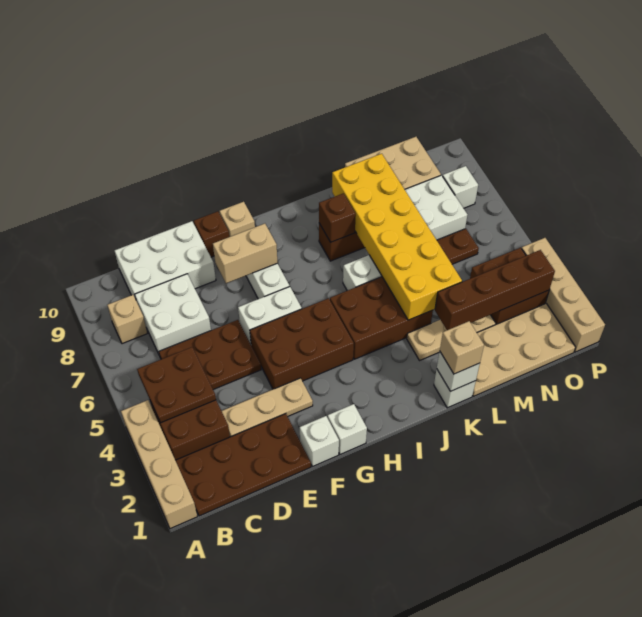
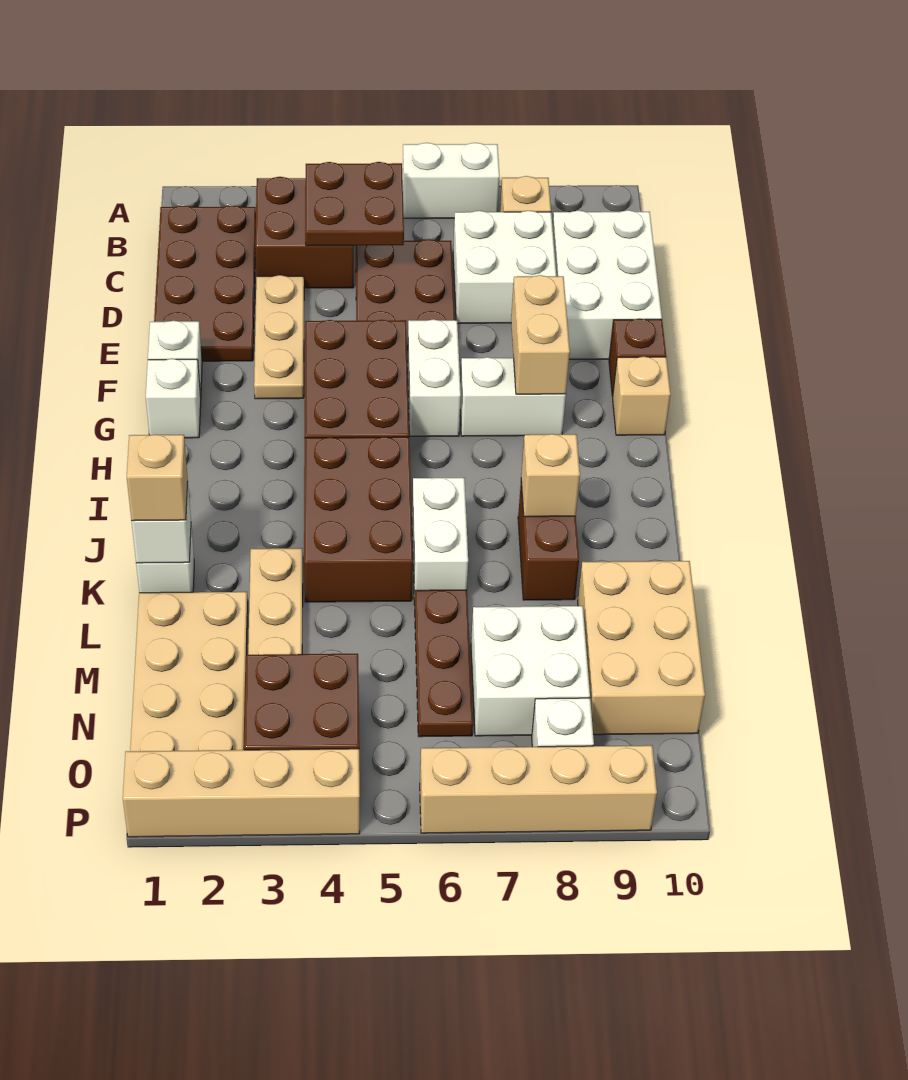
tan brick A1:A4 level 1 -> tan brick P6:P9 level 1
none -> white brick A6:A7 level 1
brown brick J8 level 2 -> tan brick J8 level 2
yellow brick K4:L9 level 2 -> none
brown brick L3:O3 level 2 -> none

